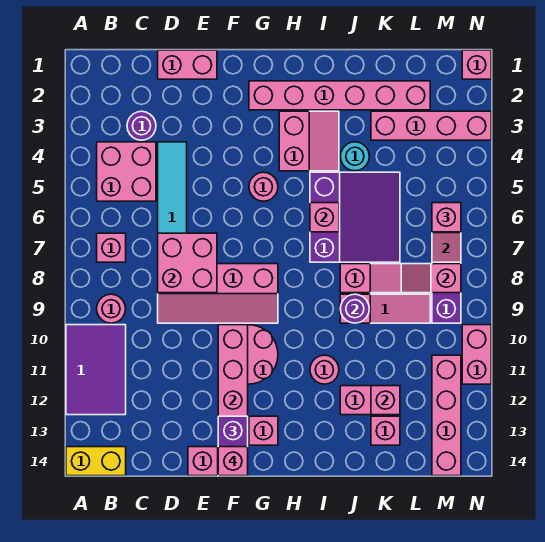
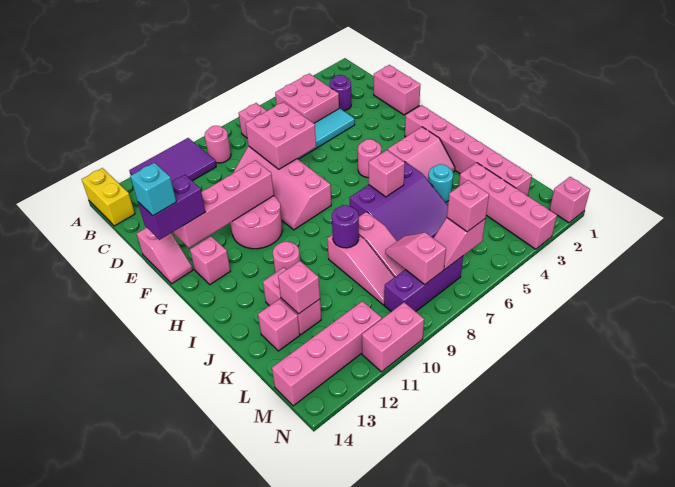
pink brick F14 level 4 -> cyan brick F14 level 4

